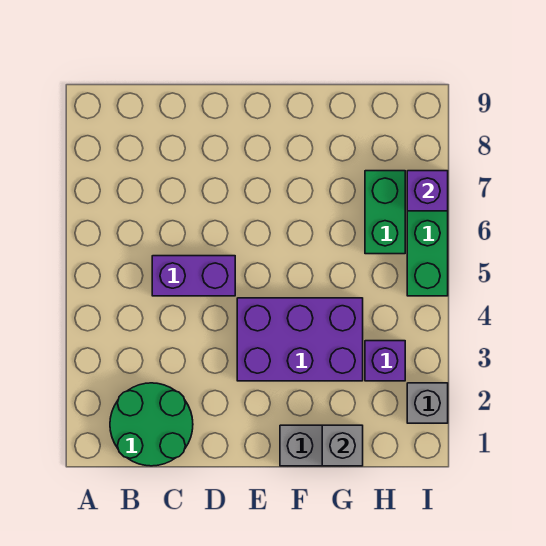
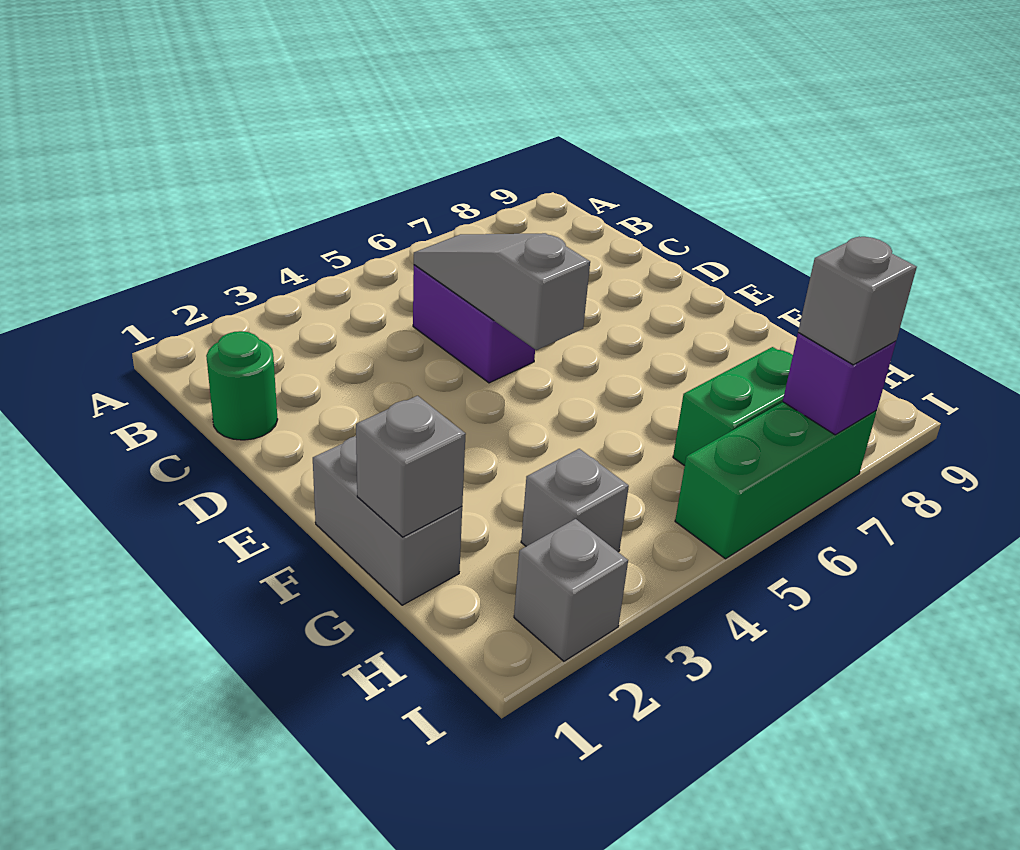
green round brick B1:C2 level 1 -> green round brick C1 level 1
none -> grey slope C5:E5 level 2 top E
purple brick E3:G4 level 1 -> none
purple brick H3 level 1 -> grey brick H3 level 1
none -> grey brick I7 level 3

